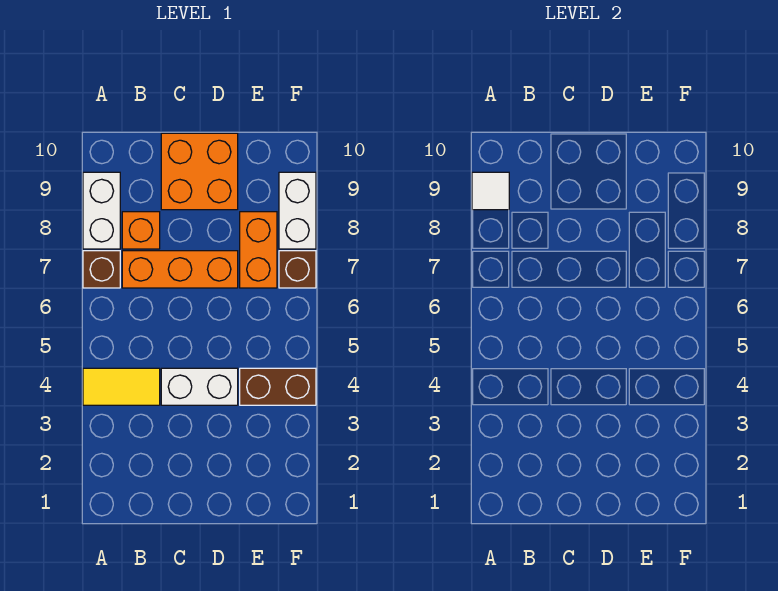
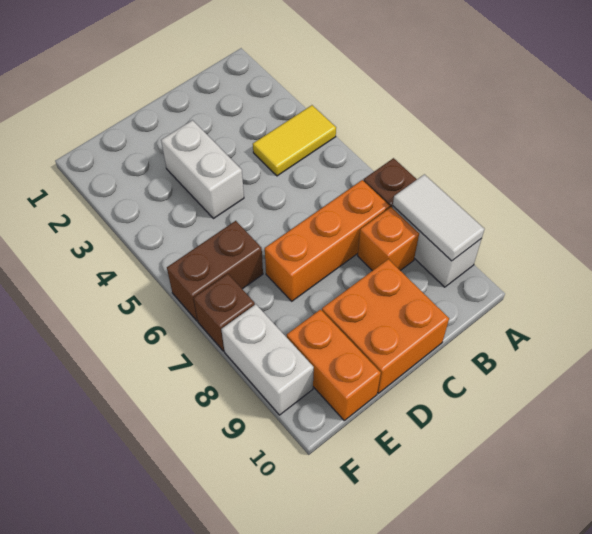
white tile A9 level 2 -> white tile A8:A9 level 2
white brick C4:D4 level 1 -> white brick D3:D4 level 1
brown brick E4:F4 level 1 -> brown brick E6:F6 level 1
orange brick E7:E8 level 1 -> orange brick E9:E10 level 1

